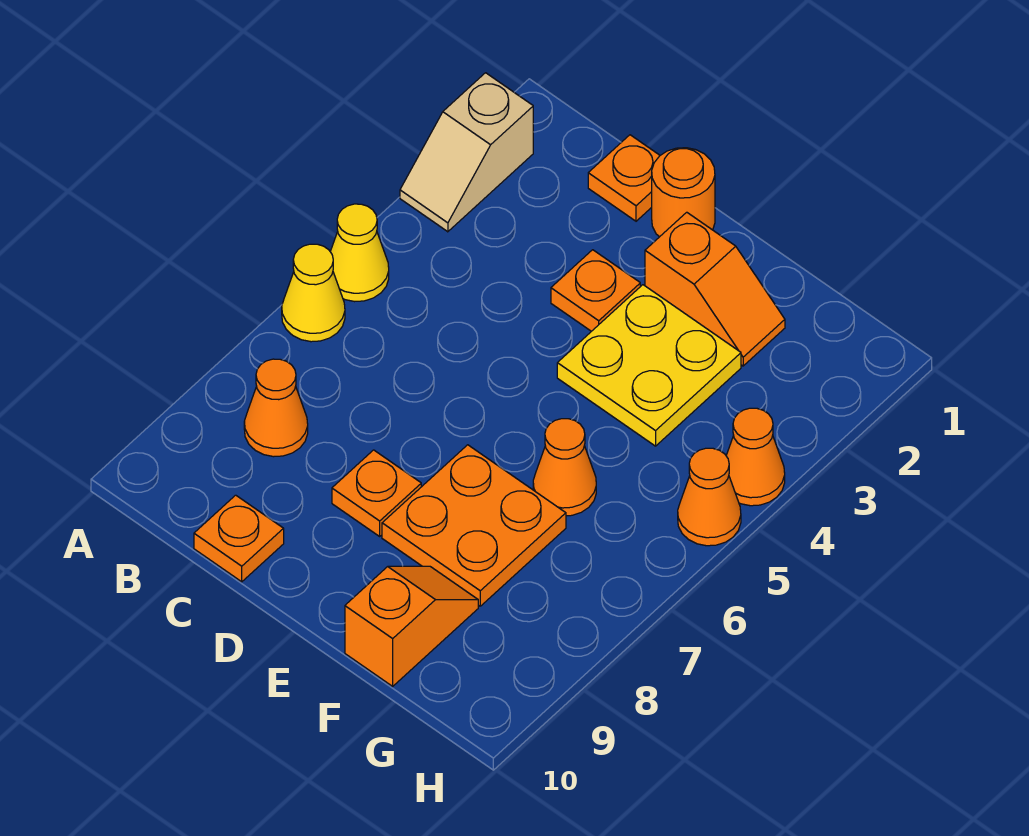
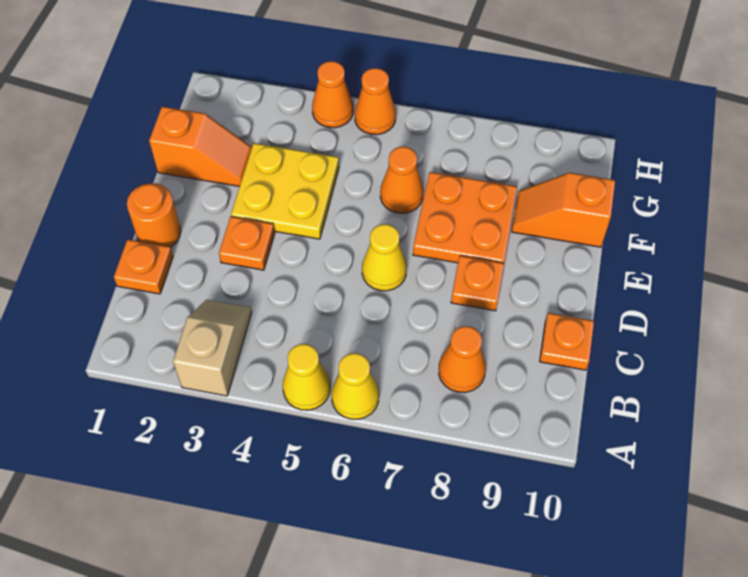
tan slope A2:A3 level 1 top 2 -> tan slope A3:B3 level 1 top A
none -> yellow cone D6 level 1
orange slope E2:F2 level 1 top E -> orange slope F1:F2 level 1 top 1

